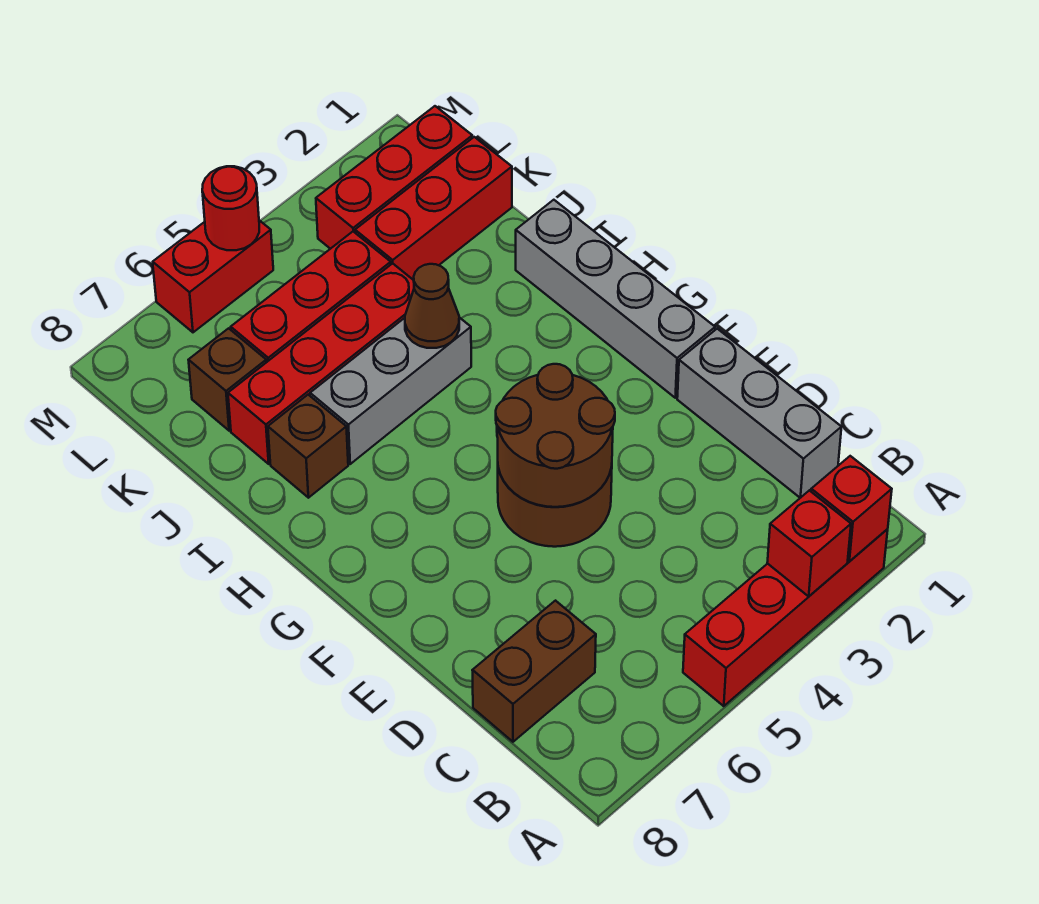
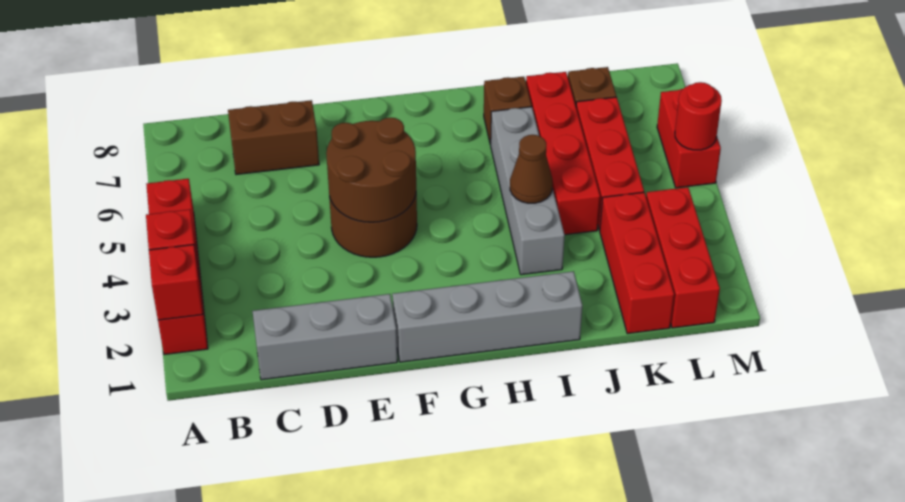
brown brick C7:C8 level 1 -> brown brick C7:D7 level 1
grey brick I4:I6 level 1 -> grey brick I3:I6 level 1

